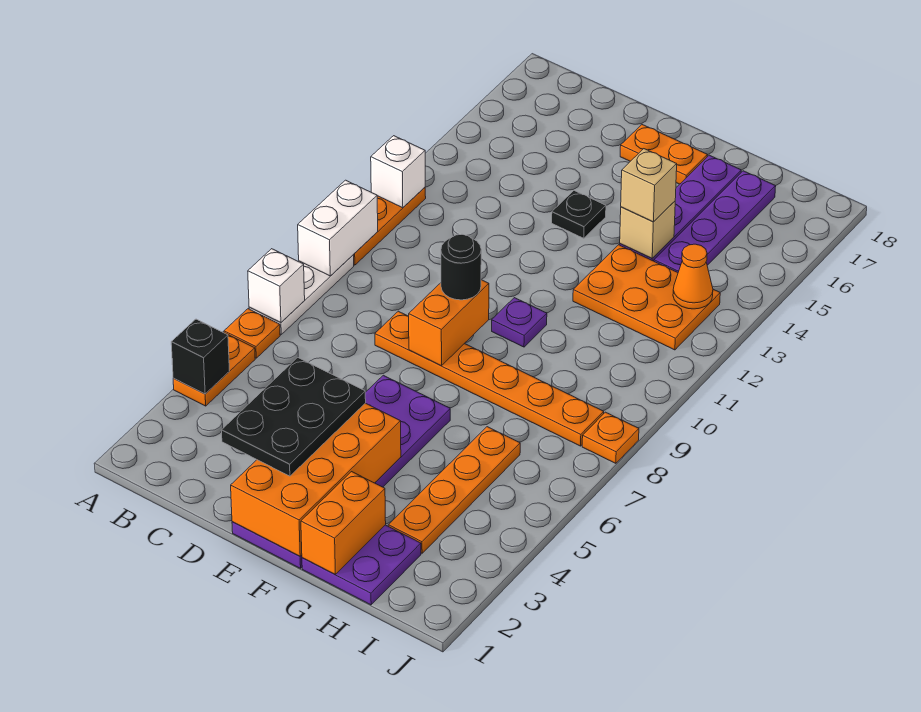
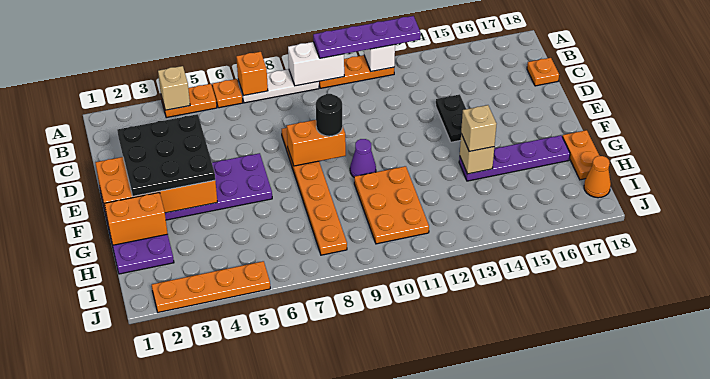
black brick A4 level 2 -> tan brick A4 level 2
white brick A7 level 2 -> orange brick A7 level 2
black plate D2:E4 level 3 -> black plate D2:F4 level 3
black plate E14 level 1 -> black plate D14:E14 level 1
orange plate E17:F17 level 1 -> orange plate G18:H18 level 1
purple plate F10 level 1 -> purple cone F10 level 1
orange plate G12:I13 level 1 -> orange plate G10:I11 level 1
orange plate H3:H6 level 1 -> orange plate J2:J5 level 1
purple plate H14:H17 level 1 -> purple plate A10:A13 level 3
orange cone I13 level 2 -> orange cone I18 level 1
orange plate J8 level 1 -> orange plate C18 level 1

